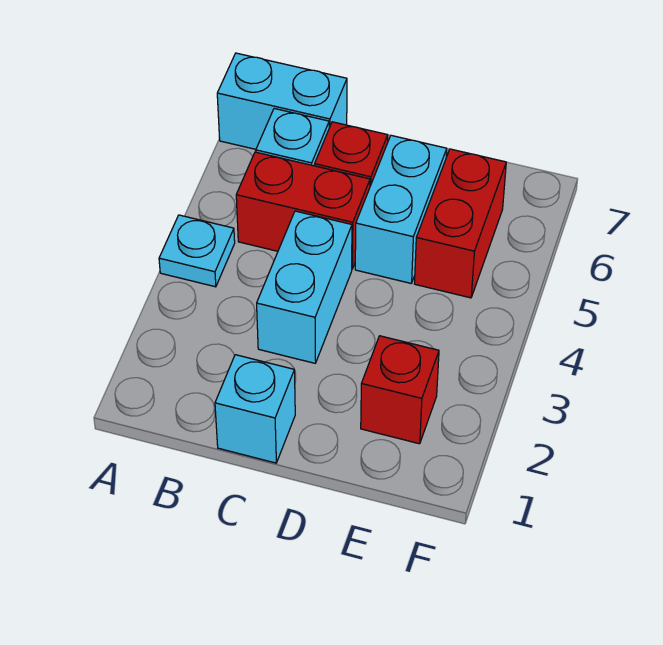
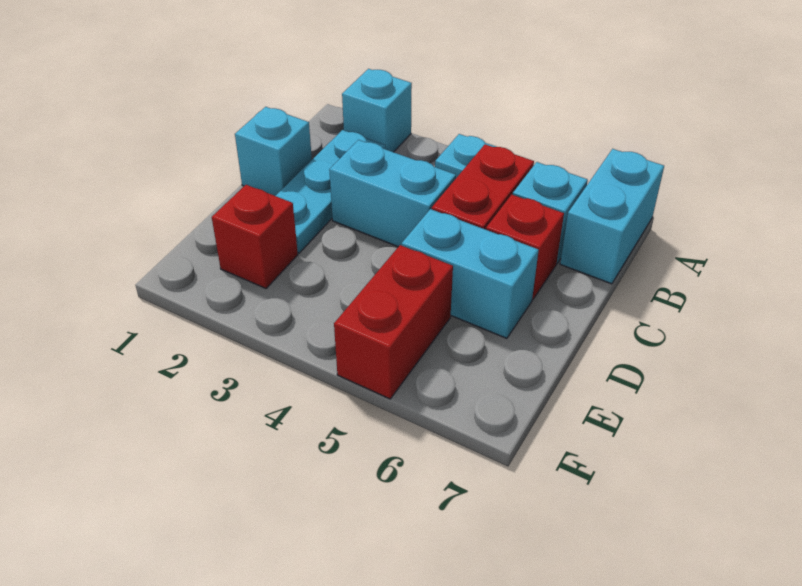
none -> cyan brick A2 level 1
none -> cyan plate B2:D2 level 1
red brick E5:E6 level 1 -> red brick E5:F5 level 1

